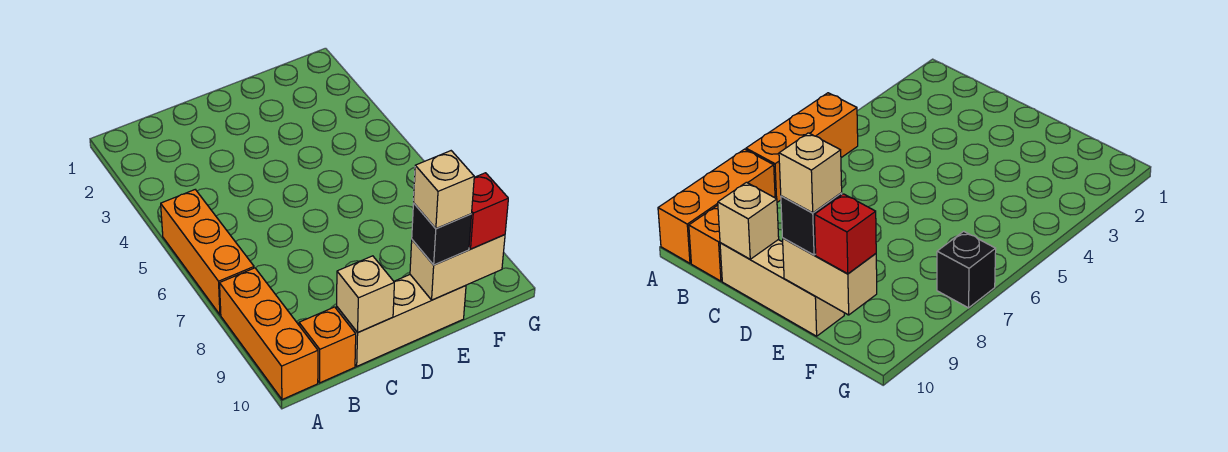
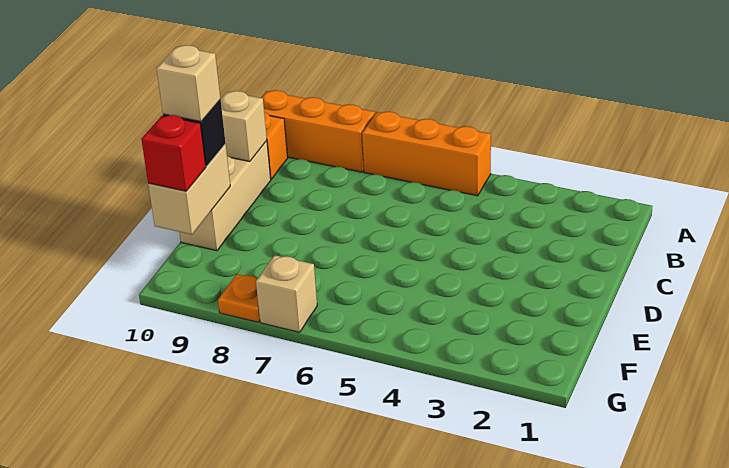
black brick G7 level 1 -> tan brick G7 level 1
none -> orange plate G8 level 1

